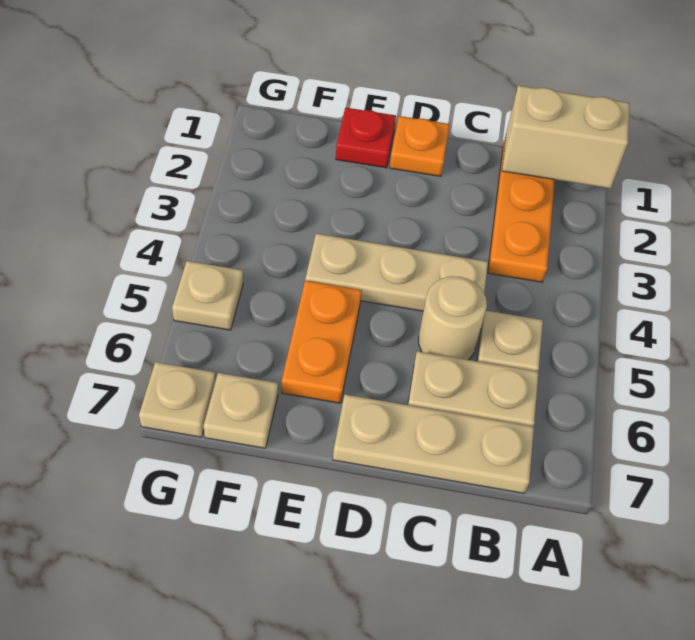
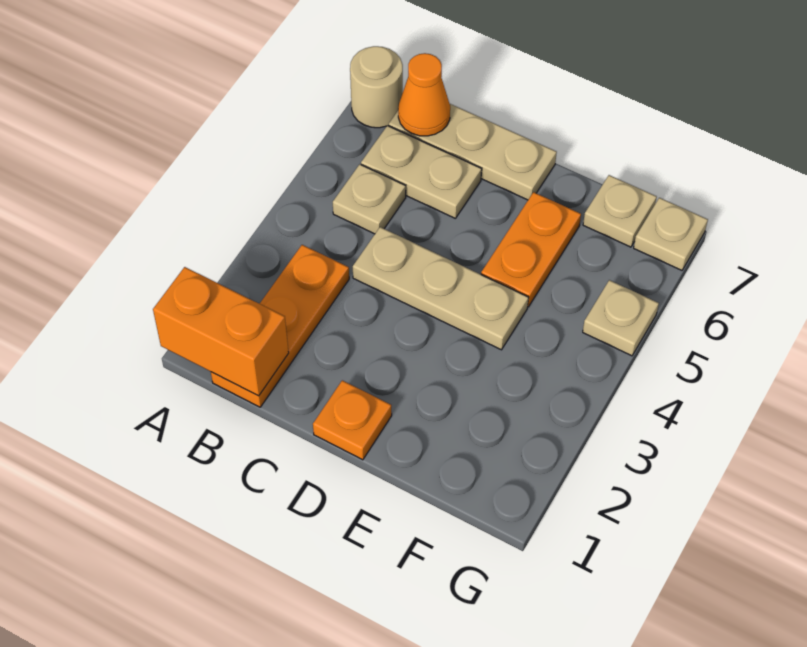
tan brick A1:B1 level 2 -> orange brick A1:B1 level 2
none -> orange cone B7 level 2
tan round brick C5 level 1 -> tan round brick A7 level 1
red plate E1 level 1 -> none

